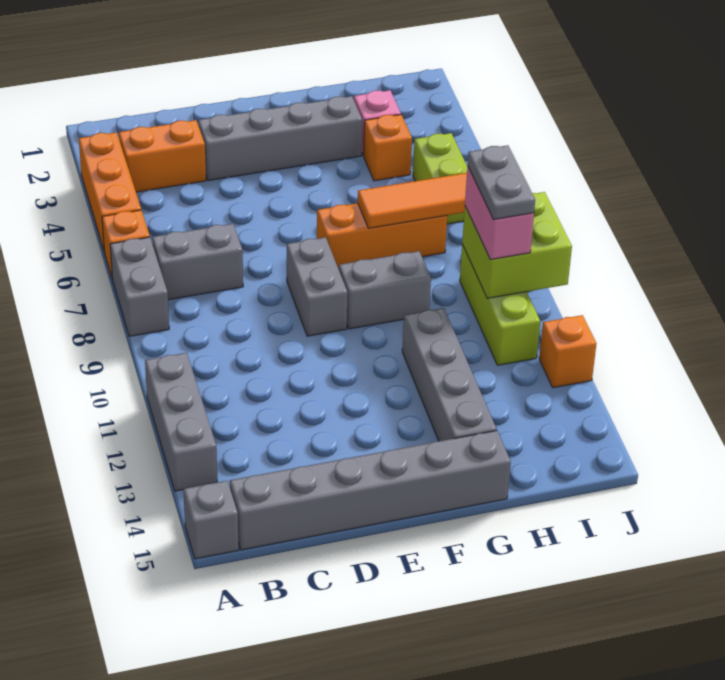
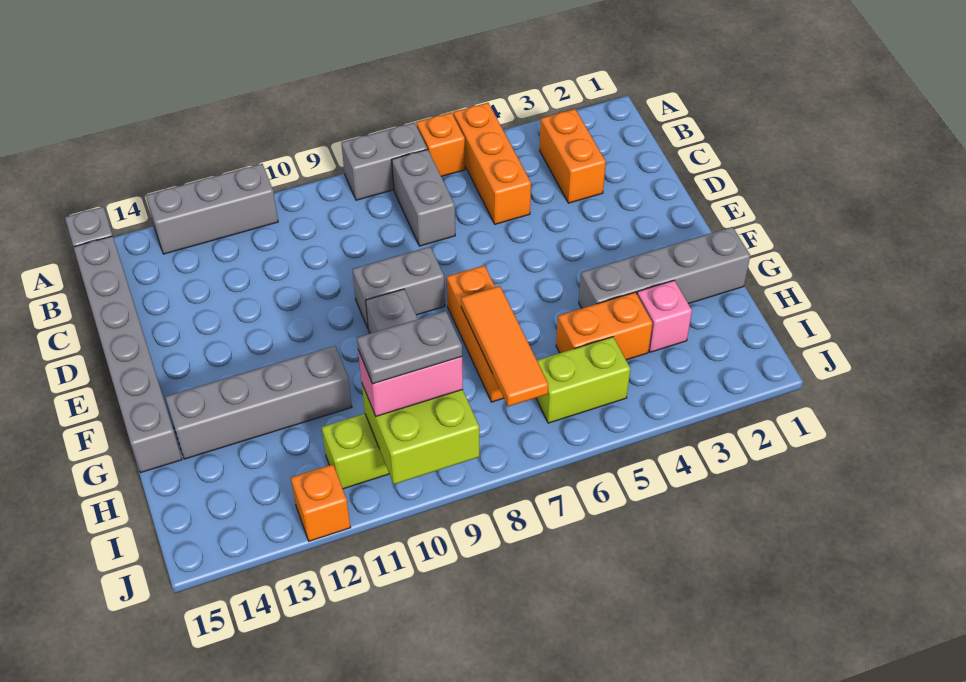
orange brick A3:A5 level 1 -> orange brick A5:C5 level 1
grey brick D3:G3 level 1 -> grey brick G1:G4 level 1
orange brick H4 level 1 -> orange brick H4:H5 level 1

